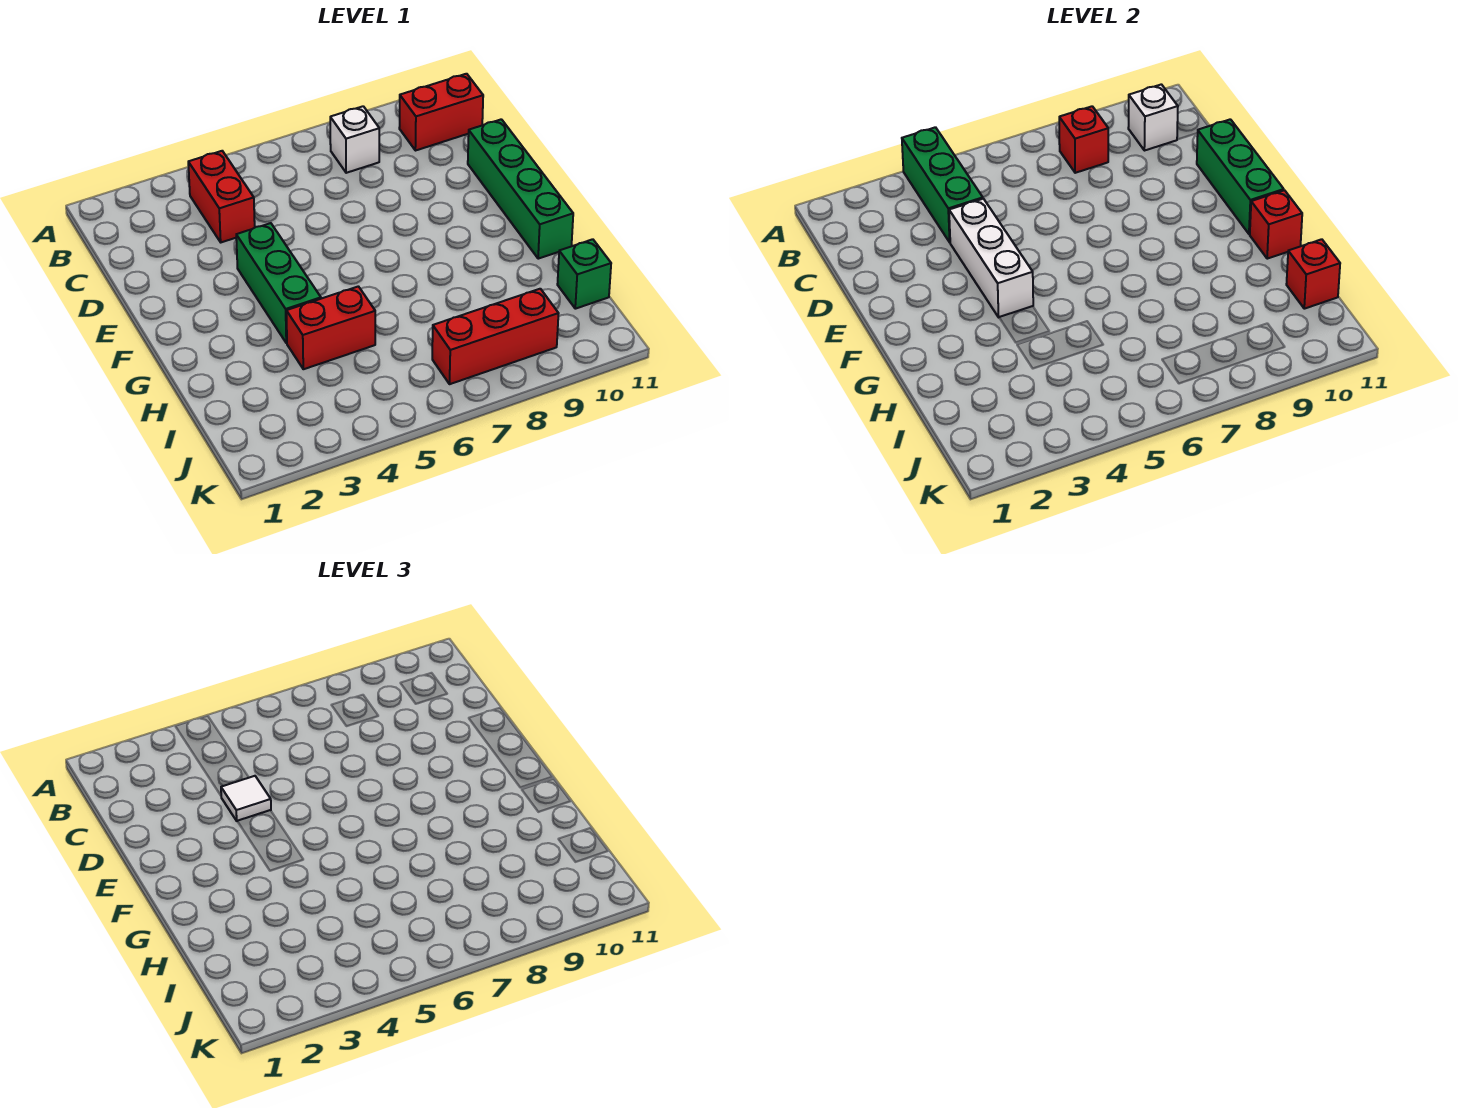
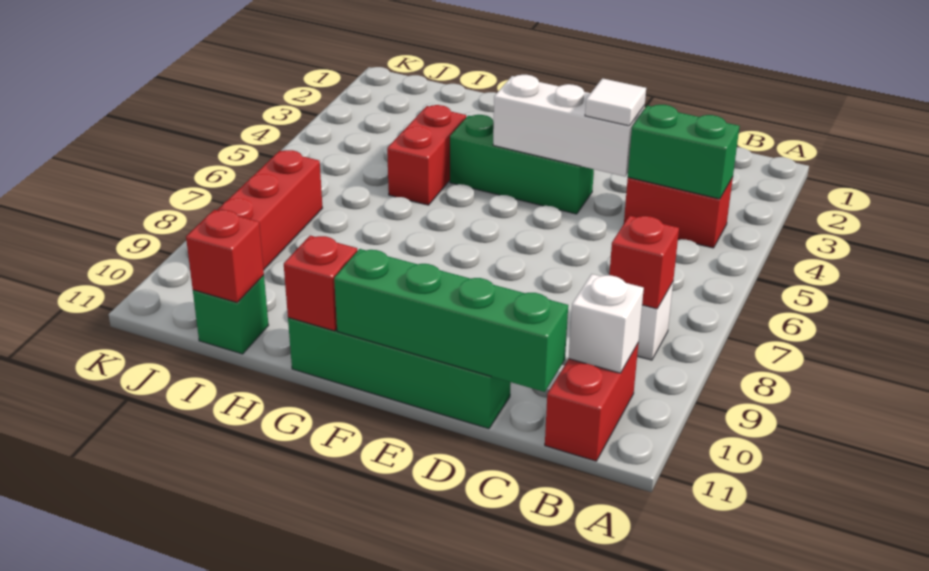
green brick A4:C4 level 2 -> green brick B4:C4 level 2
green brick D11:F11 level 2 -> green brick C11:F11 level 2

